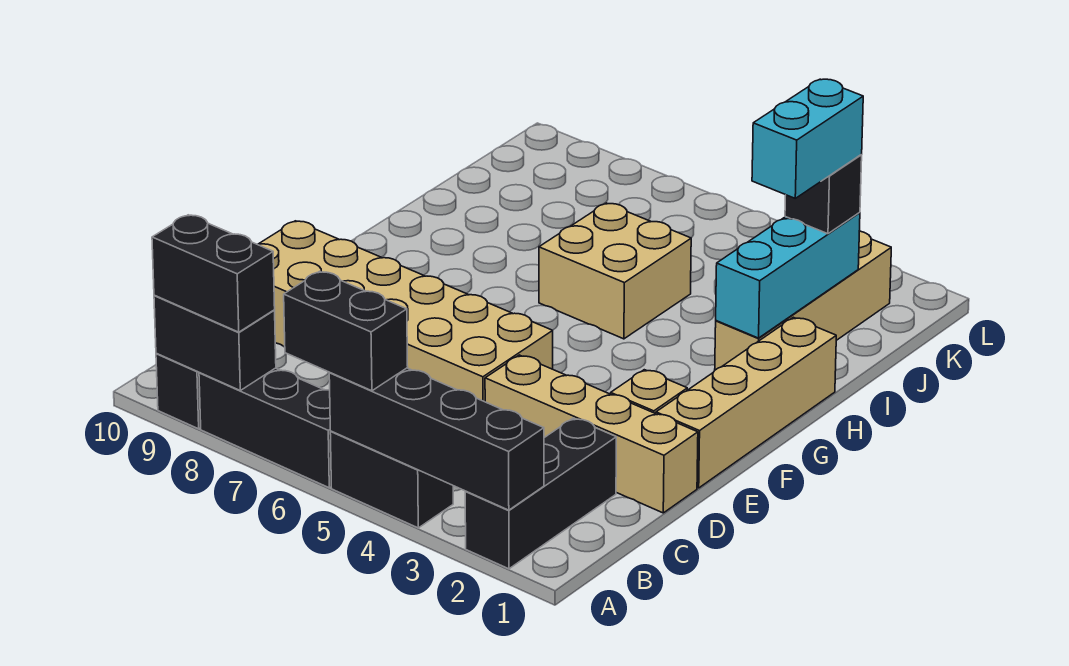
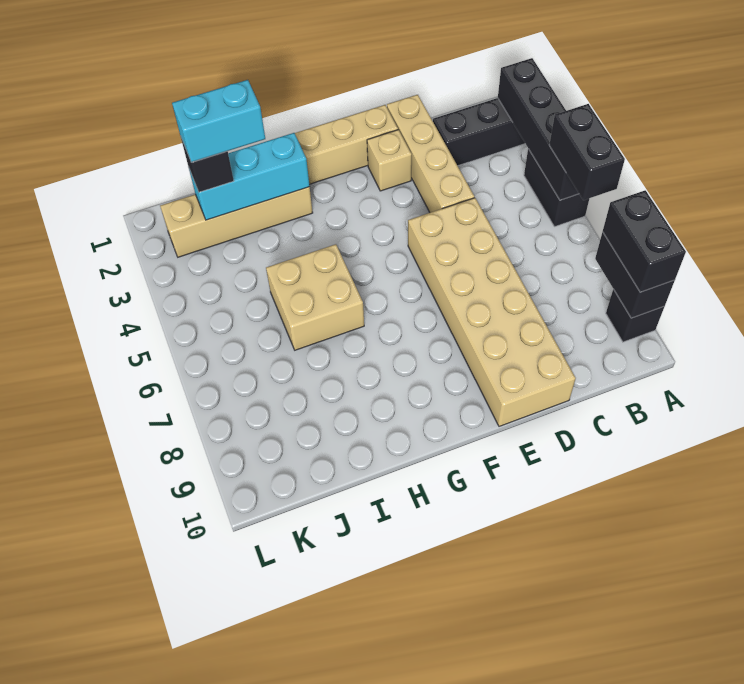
black brick A6:A8 level 1 -> none

